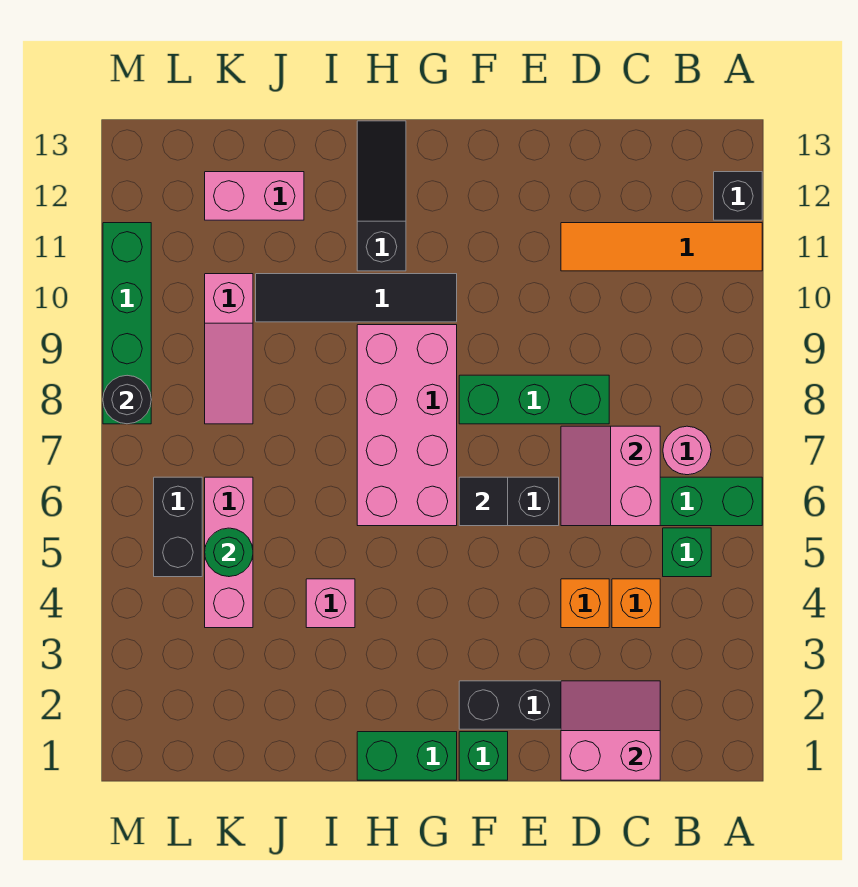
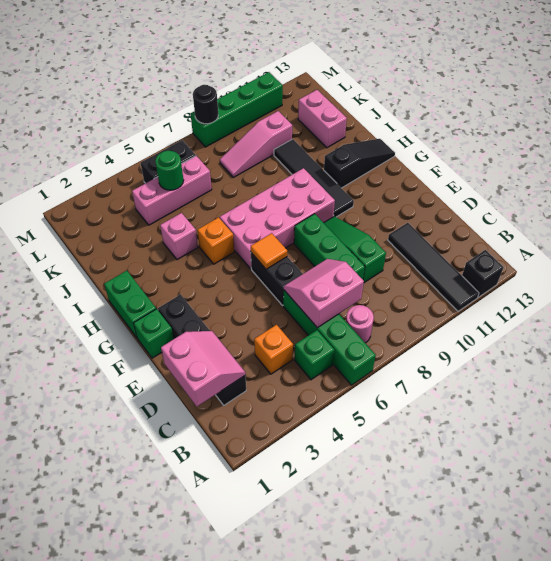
orange tile A11:D11 level 1 -> black tile A11:D11 level 1
orange brick D4 level 1 -> orange brick H5 level 1
none -> green slope D9:F9 level 1 top D
black tile F6 level 2 -> orange tile F6 level 2

